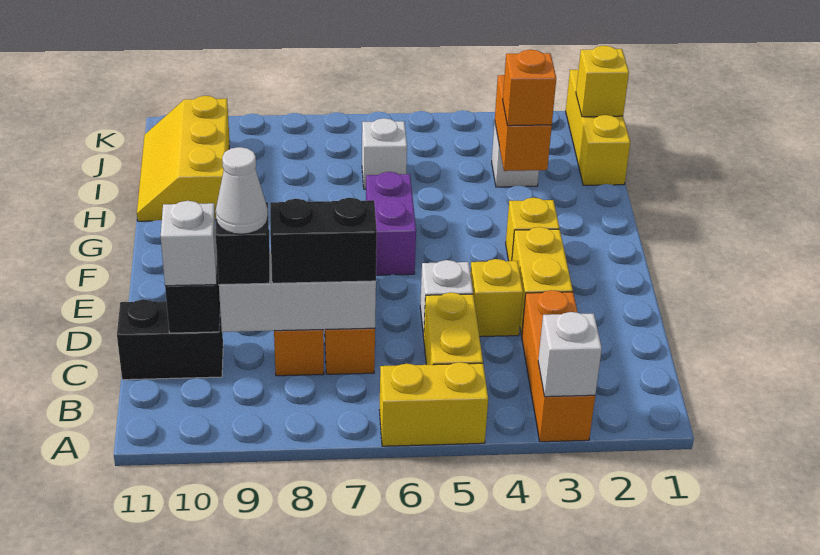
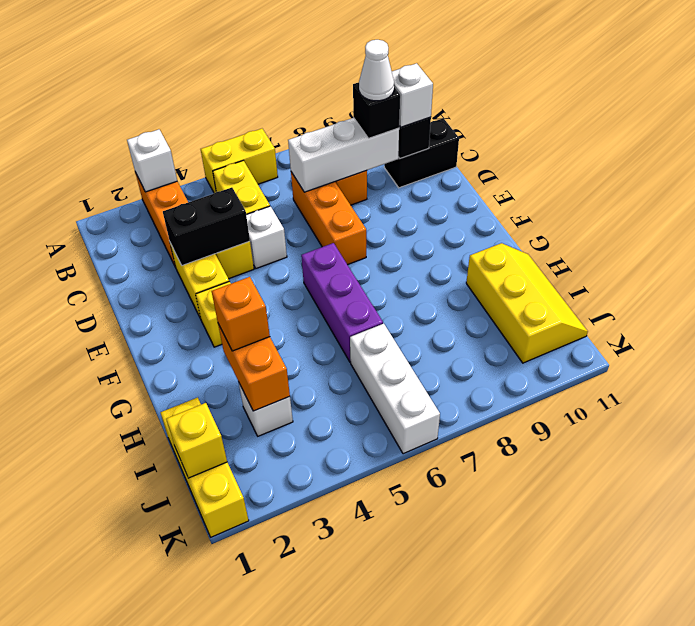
black brick C7:C8 level 3 -> black brick D3:D4 level 2
purple brick F6:G6 level 1 -> purple brick F6:H6 level 1
white brick I6 level 1 -> white brick I6:K6 level 1

